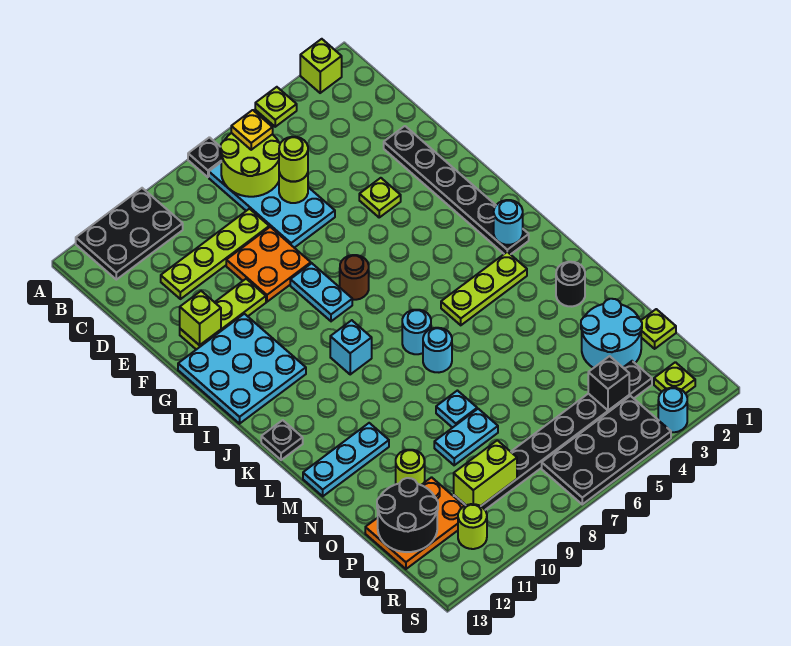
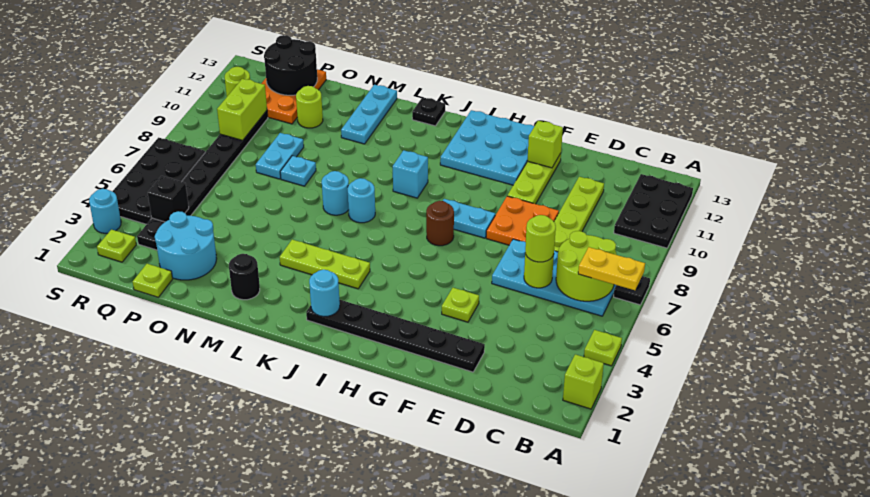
yellow plate B6 level 3 -> yellow plate A6:B6 level 3
lime plate K3:K5 level 1 -> lime plate J4:L4 level 1

